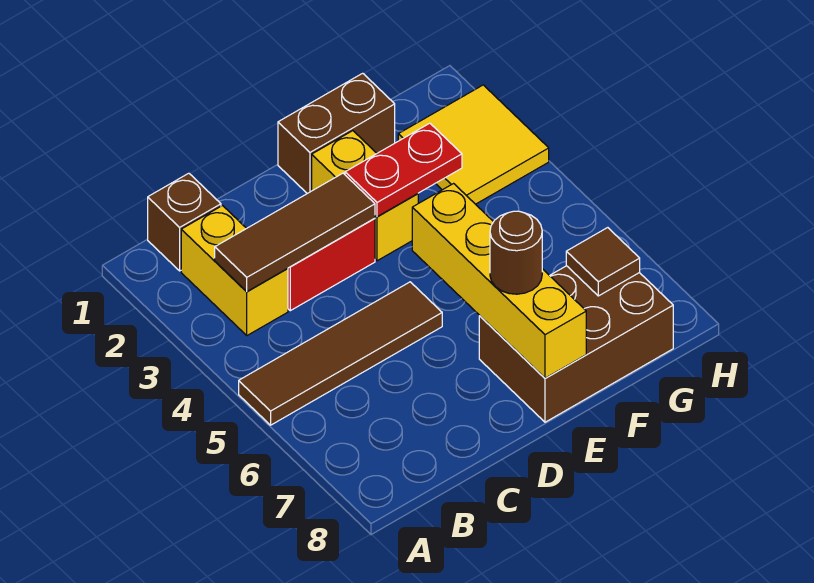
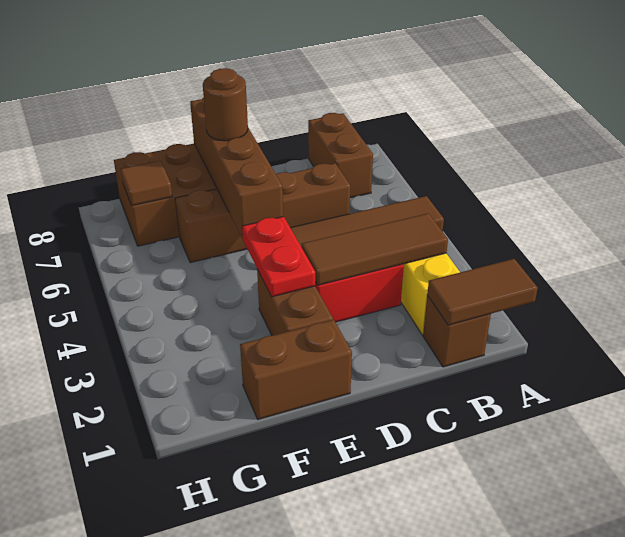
none -> brown tile A1:B1 level 2
none -> brown brick B7:B8 level 1
none -> brown brick C6:F6 level 1
yellow brick E2:E3 level 1 -> brown brick E2:E3 level 1
red plate E3:F3 level 2 -> red plate E3:E4 level 2
yellow brick E5:E8 level 2 -> brown brick E5:E8 level 2
yellow tile G2:H3 level 1 -> none

